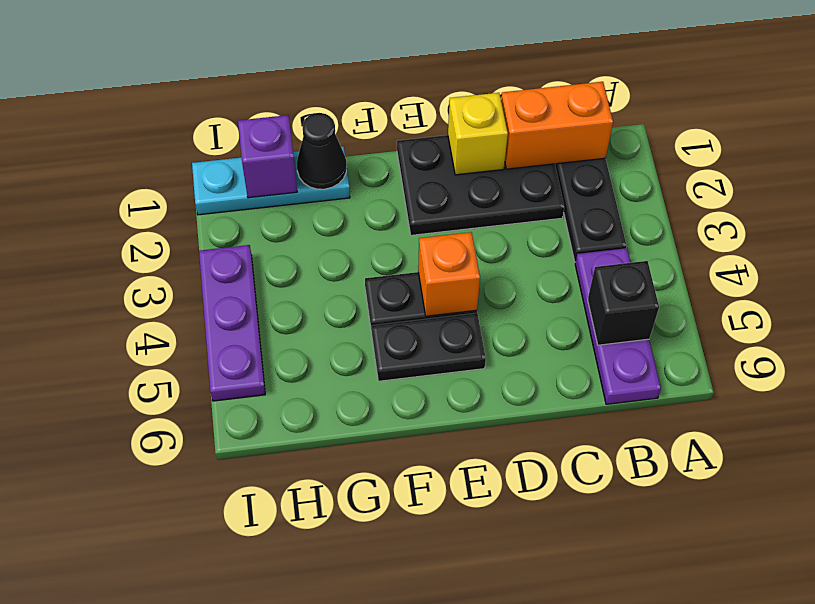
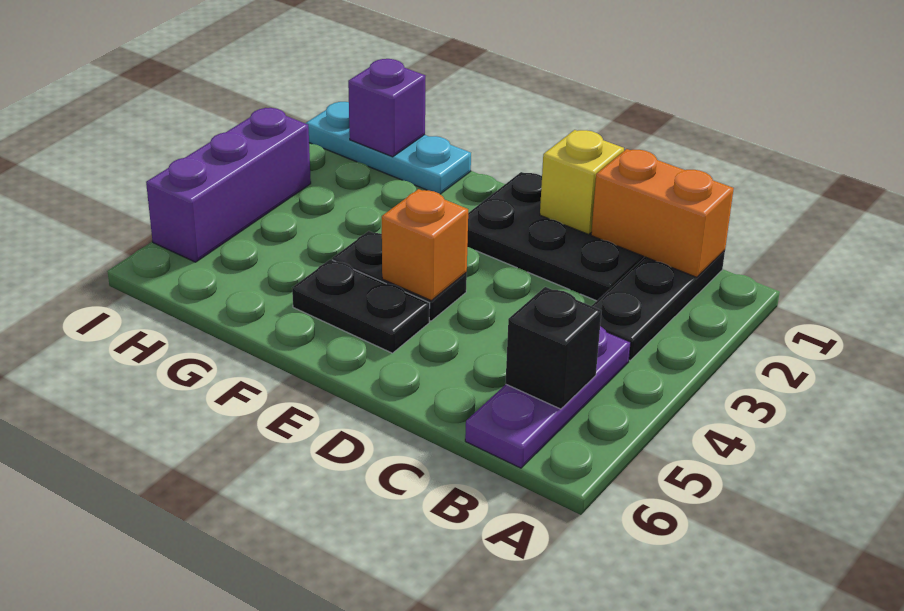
black cone G1 level 2 -> none
purple plate I3:I5 level 1 -> purple brick I3:I5 level 1

